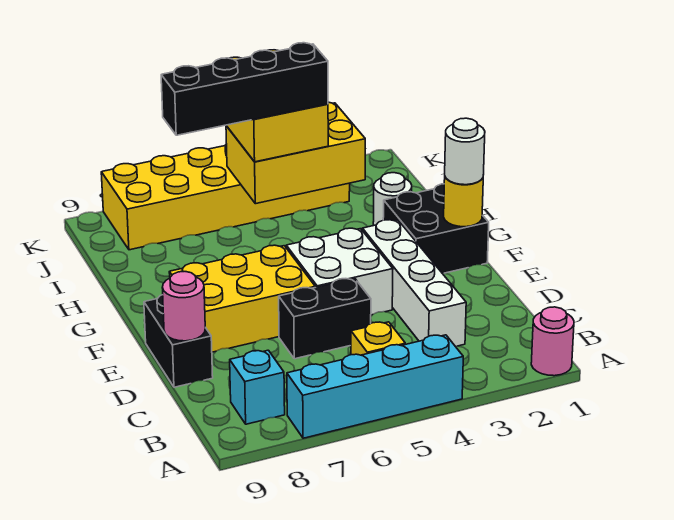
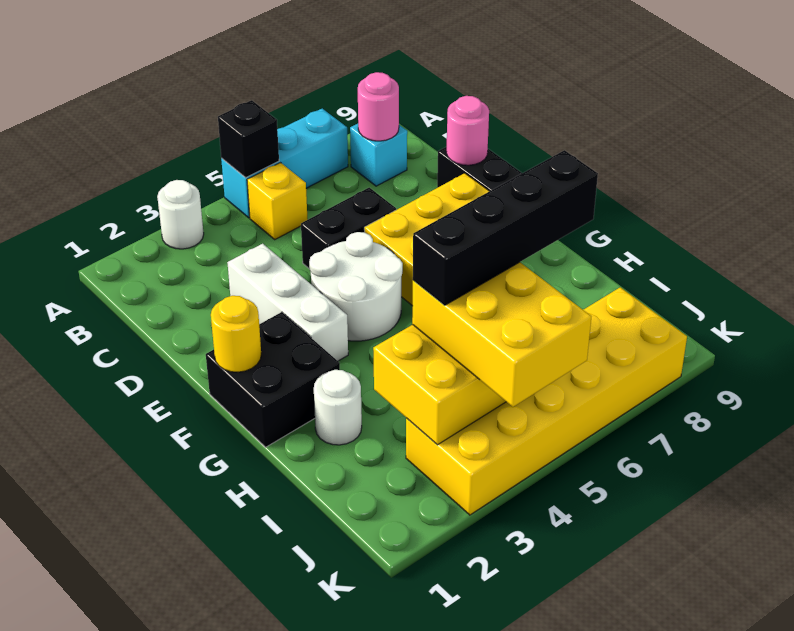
pink round brick A1 level 1 -> pink round brick B8 level 2
cyan brick A4:A7 level 1 -> cyan brick A5:A7 level 1
none -> black brick A5 level 2
white brick C3:F3 level 1 -> white brick D3:F3 level 1
white brick E4:F5 level 1 -> white round brick E4:F5 level 1
white round brick F1 level 3 -> white round brick A3 level 1

